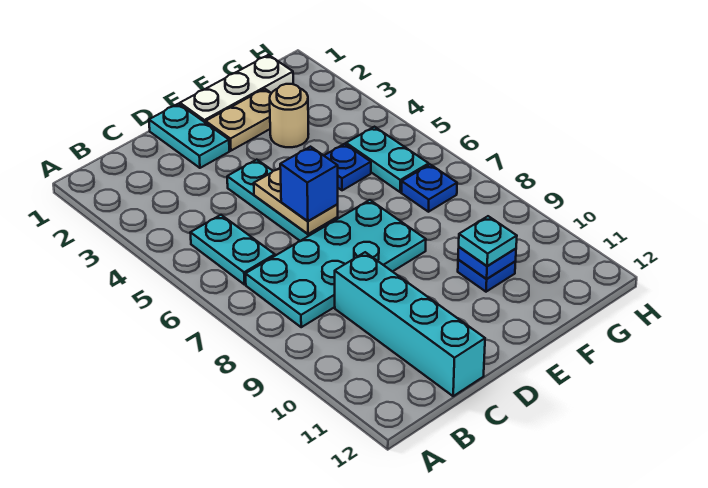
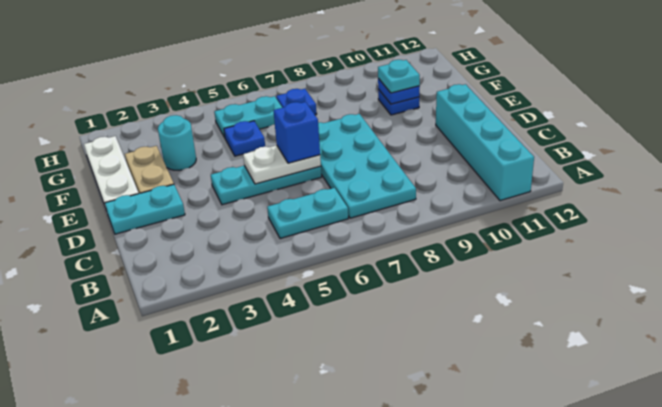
cyan brick C9:C12 level 1 -> cyan brick A11:D11 level 1
tan plate D5:D6 level 2 -> white plate D5:D6 level 2
tan round brick F3 level 1 -> cyan round brick F3 level 1

